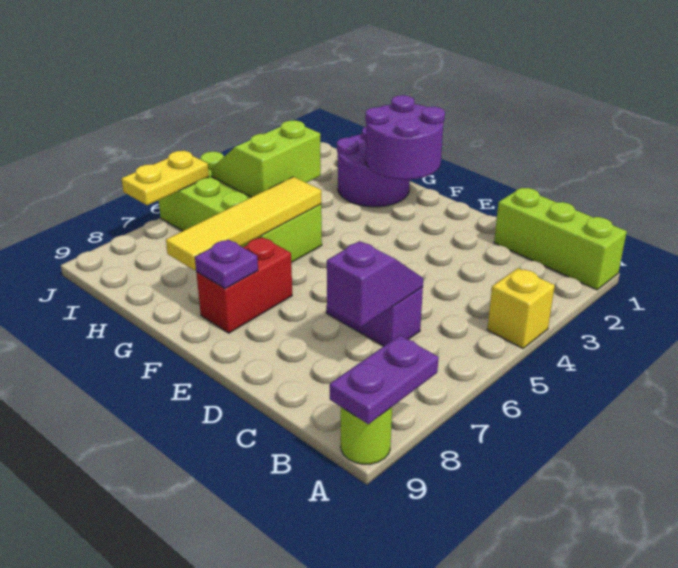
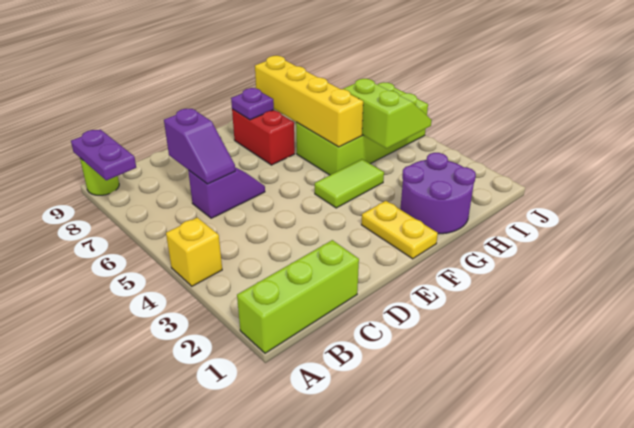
purple round brick F1:G2 level 2 -> none
none -> lime tile F4:G4 level 1
yellow tile G5:G8 level 2 -> yellow brick G5:G8 level 2
yellow plate J6:J7 level 2 -> yellow plate F1:F2 level 1

